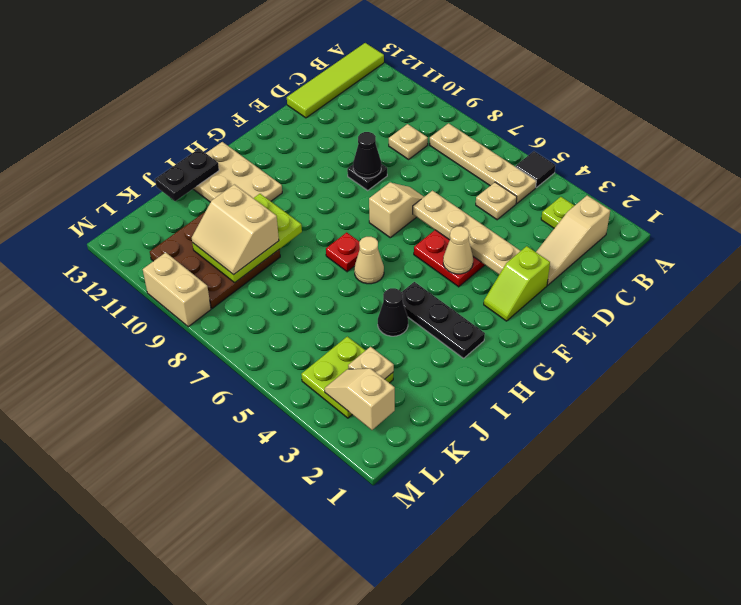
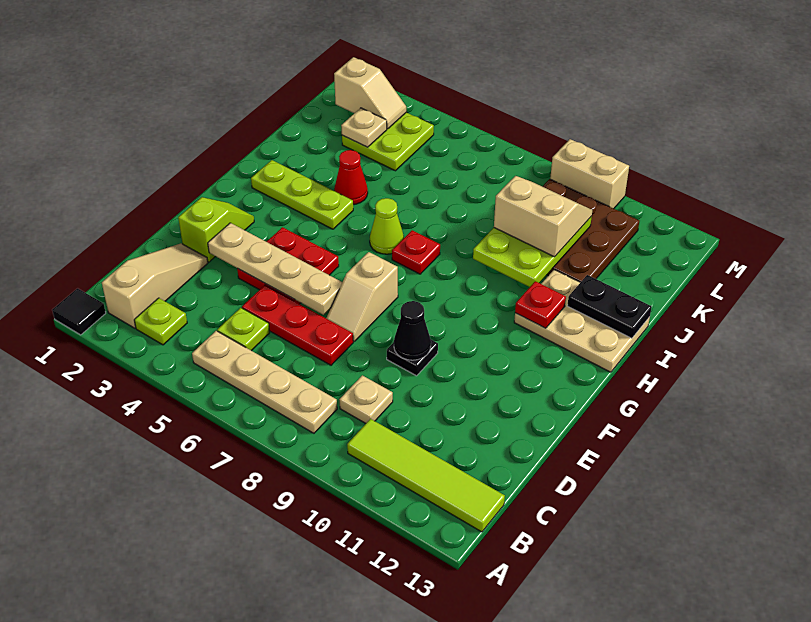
black tile A5 level 1 -> black tile A1 level 1
lime tile A13:D13 level 1 -> lime tile B10:B13 level 1
tan plate C5 level 1 -> lime plate C5 level 1
none -> red plate D5:D7 level 1
tan cone F4 level 2 -> none
black plate H2:H4 level 1 -> lime plate H2:H4 level 1
tan cone H6 level 1 -> lime cone H6 level 1
none -> red plate H11 level 2
black cone I4 level 1 -> red cone I4 level 1
black plate I13:J13 level 2 -> black plate I12:I13 level 2

